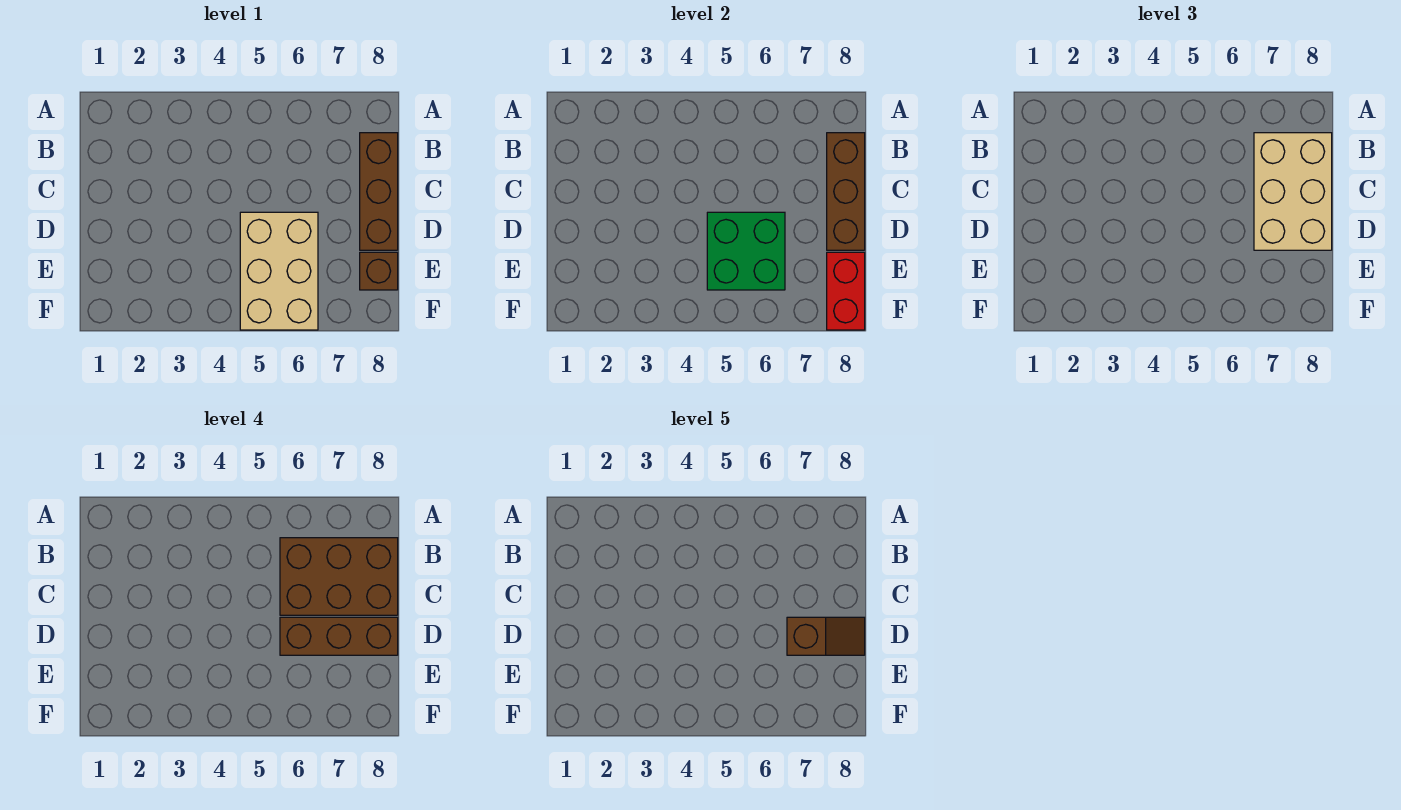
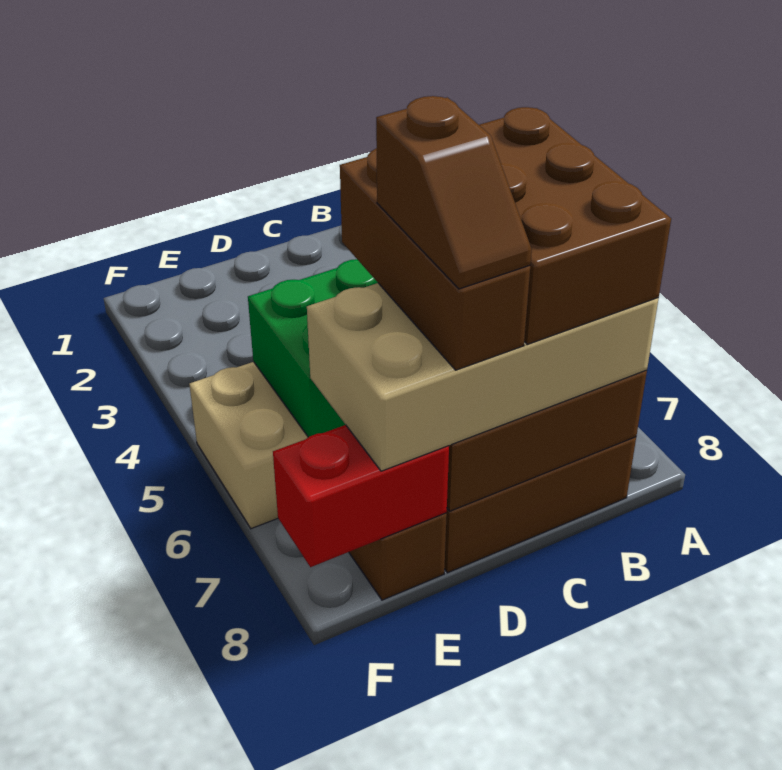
tan brick B7:D8 level 3 -> tan brick B7:E8 level 3

